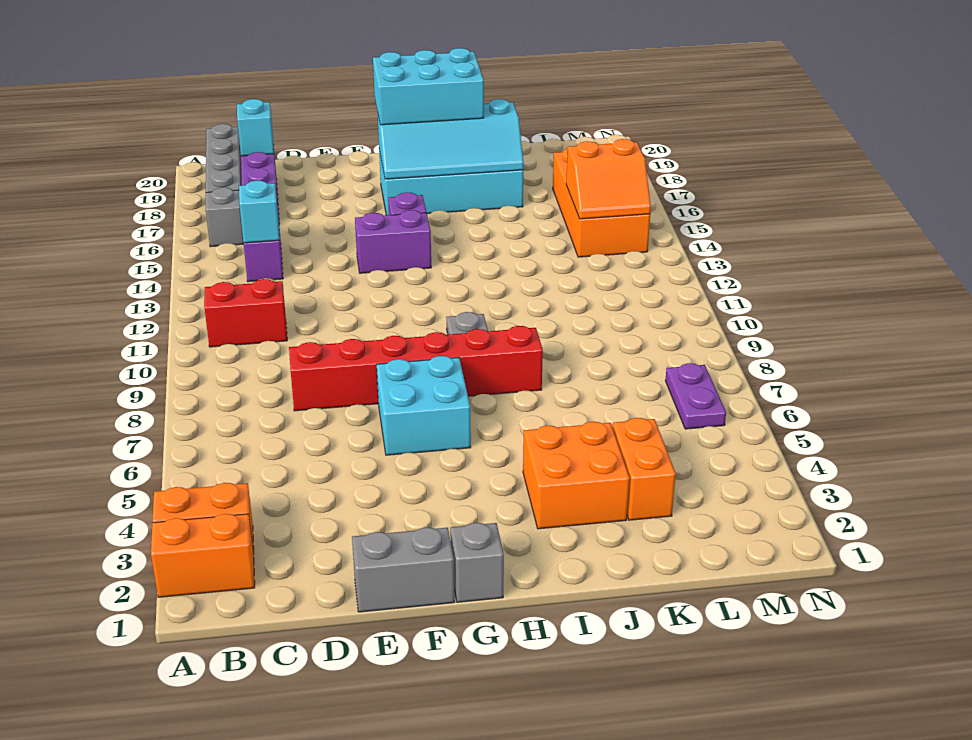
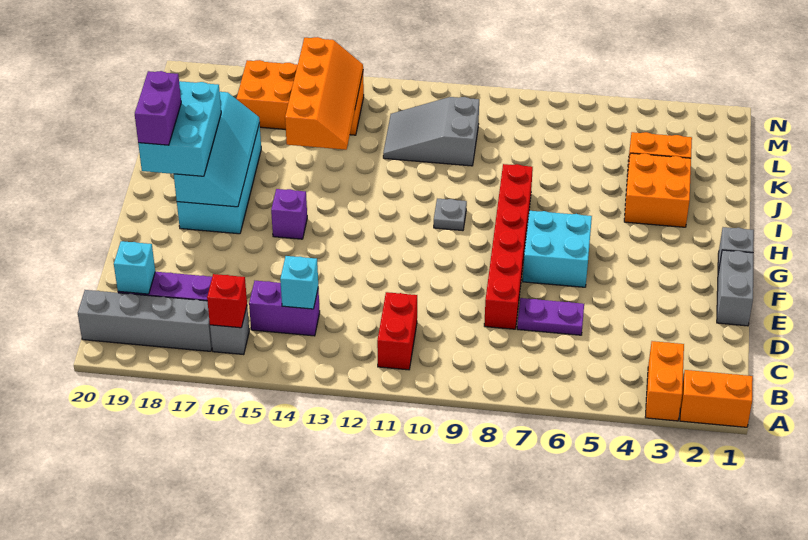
orange brick A2:B2 level 1 -> orange brick A1:A2 level 1
none -> red brick B16 level 2
purple brick F14:G14 level 1 -> purple brick G19:H19 level 4
none -> grey slope K10:L12 level 1 top 10
orange slope L14:M15 level 2 top 15 -> orange slope J14:M15 level 2 top 15
purple plate M6:M7 level 1 -> purple plate D6:D7 level 1

